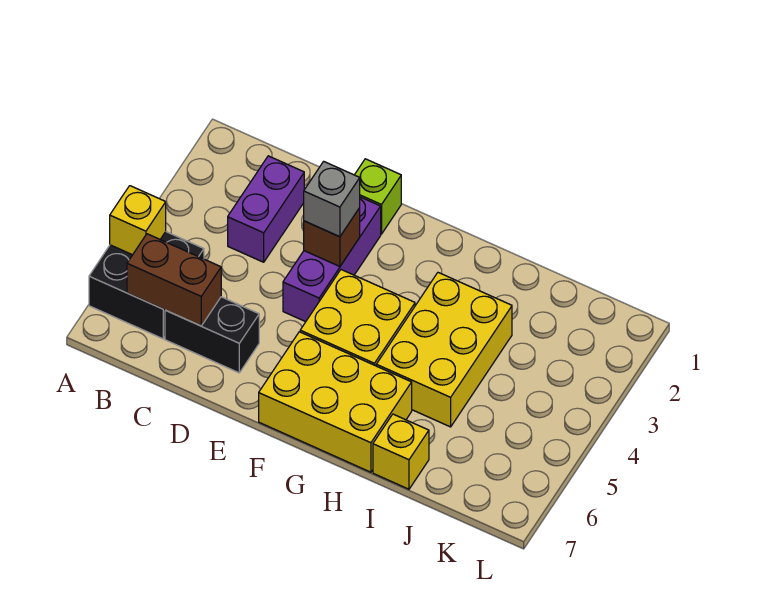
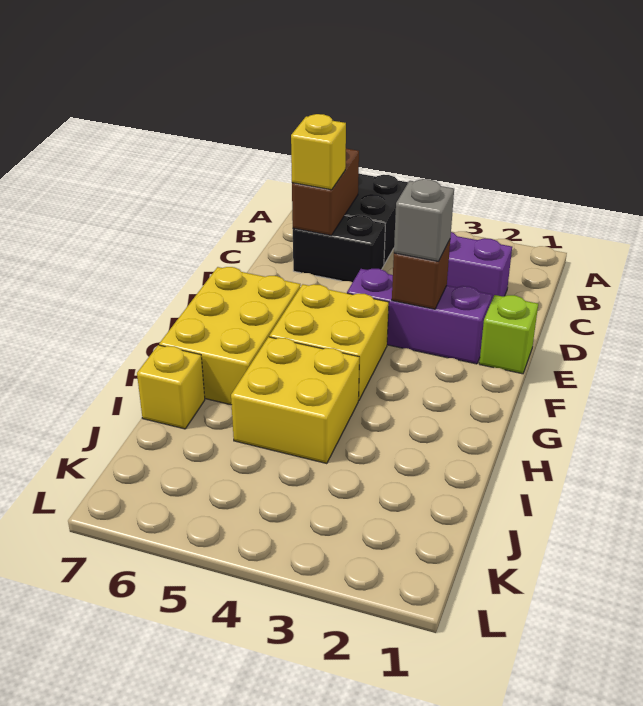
yellow brick A5 level 2 -> yellow brick C6 level 3
black brick C6:D6 level 1 -> black brick C5:C6 level 1
yellow brick H3:I5 level 1 -> yellow brick H4:I5 level 1

